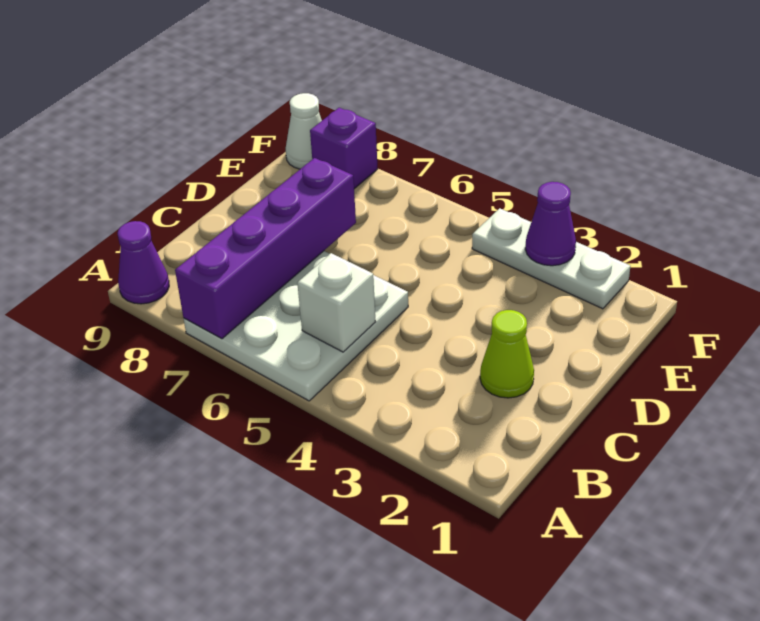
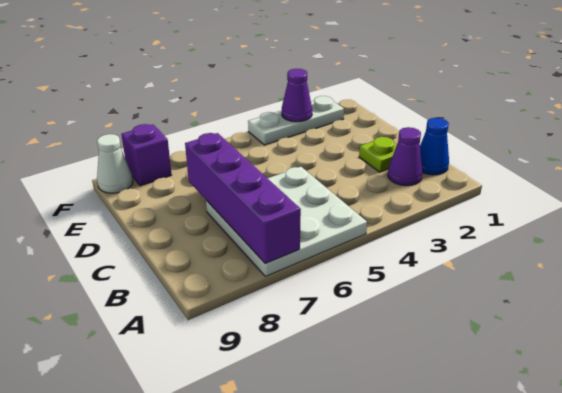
purple cone A9 level 1 -> purple cone B2 level 1
none -> blue cone B1 level 1
white brick B5 level 2 -> none
lime cone C2 level 1 -> lime plate C2 level 1

